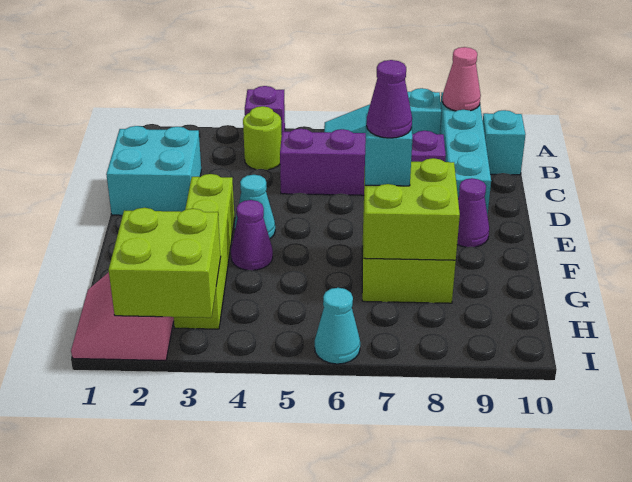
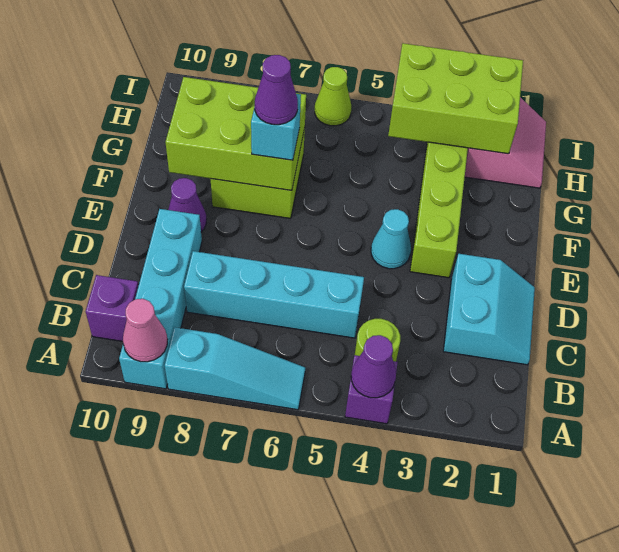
cyan brick B10 level 1 -> purple brick B10 level 1
cyan brick C1:D2 level 1 -> cyan slope C1:D2 level 1 top 2
purple brick C5:C8 level 1 -> cyan brick C5:C8 level 1
purple cone F4 level 1 -> purple cone A4 level 2
lime brick F7:G8 level 2 -> lime brick F7:G9 level 2
lime brick H2:I3 level 2 -> lime brick H2:I4 level 2
cyan cone I6 level 1 -> lime cone I6 level 1

